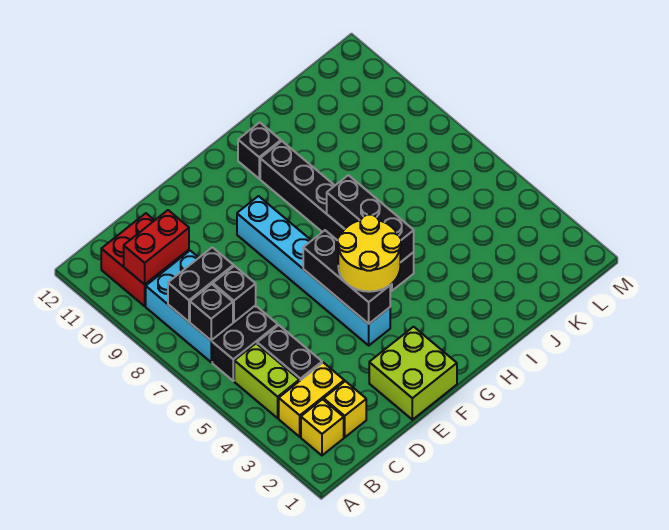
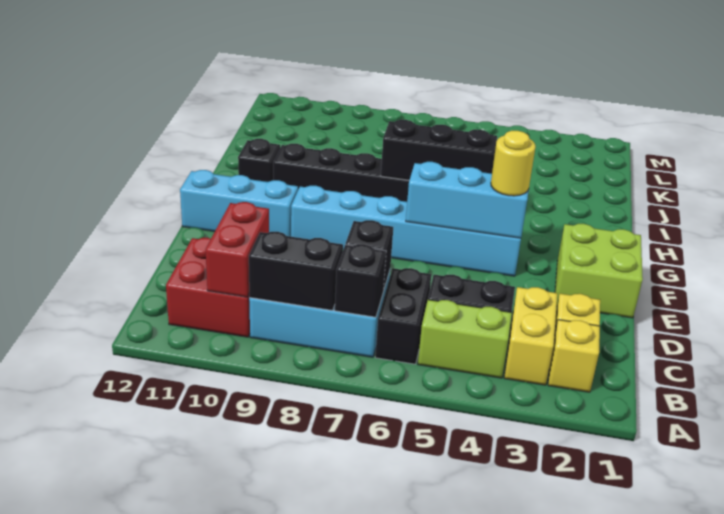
black brick B8:C8 level 2 -> black brick B8:B9 level 2
black brick F4:F6 level 2 -> cyan brick F4:F6 level 2
yellow round brick F4:G5 level 3 -> yellow round brick F4 level 3
none -> cyan brick F10:F12 level 1

